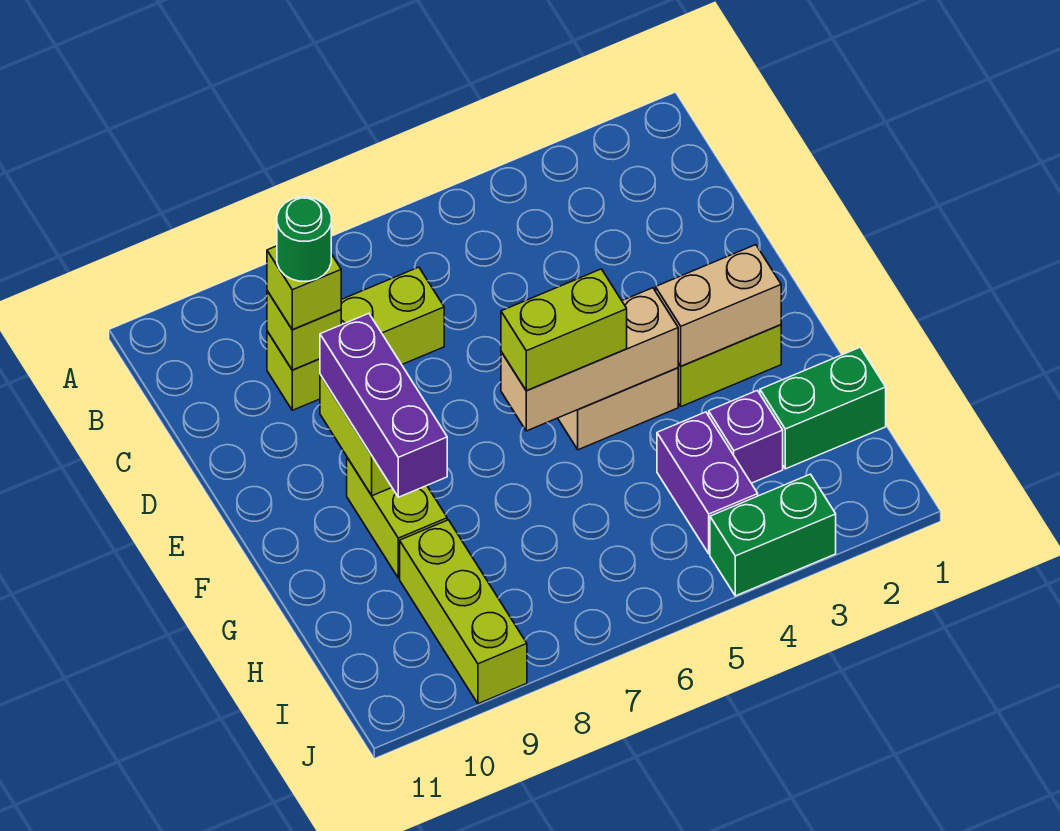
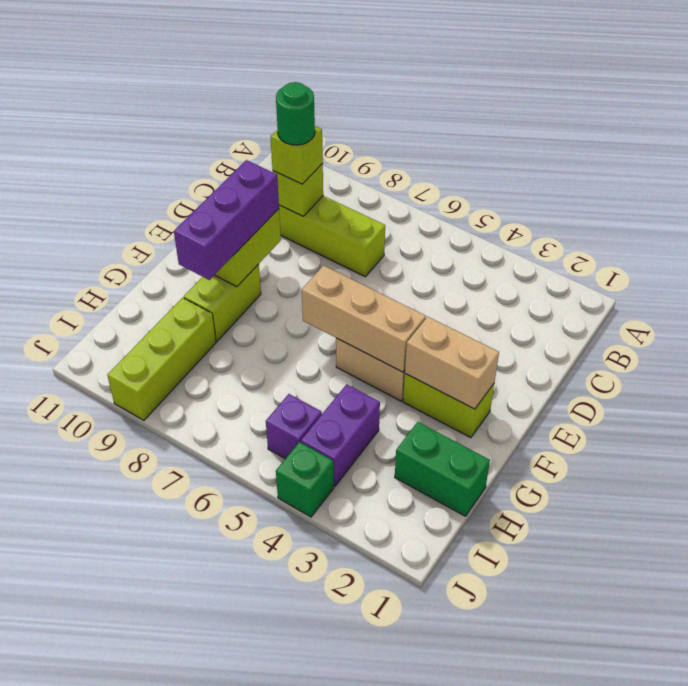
lime brick F5:F6 level 3 -> none
purple brick H3 level 1 -> purple brick I5 level 1
green brick J3:J4 level 1 -> green brick J4 level 1

